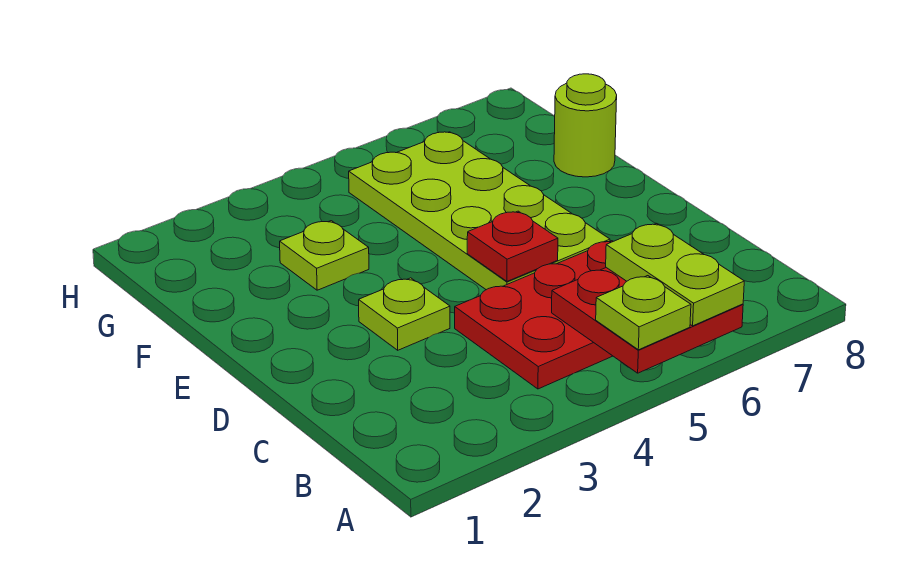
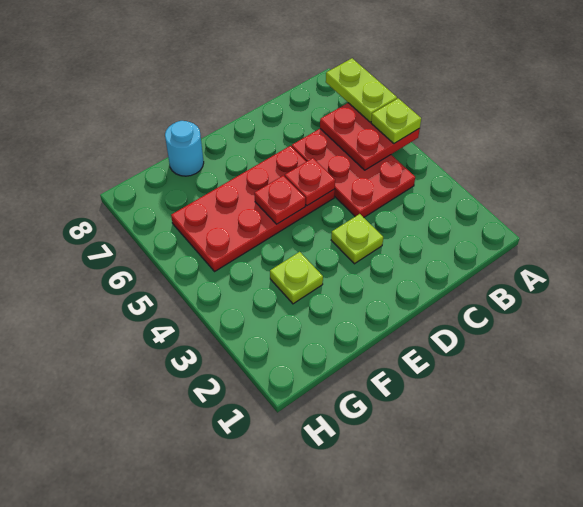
lime plate A6:B6 level 3 -> lime plate A6:A7 level 3
lime plate D5:G6 level 1 -> red plate D5:G6 level 1
none -> red plate E5 level 2
lime round brick F8 level 1 -> cyan round brick F8 level 1

